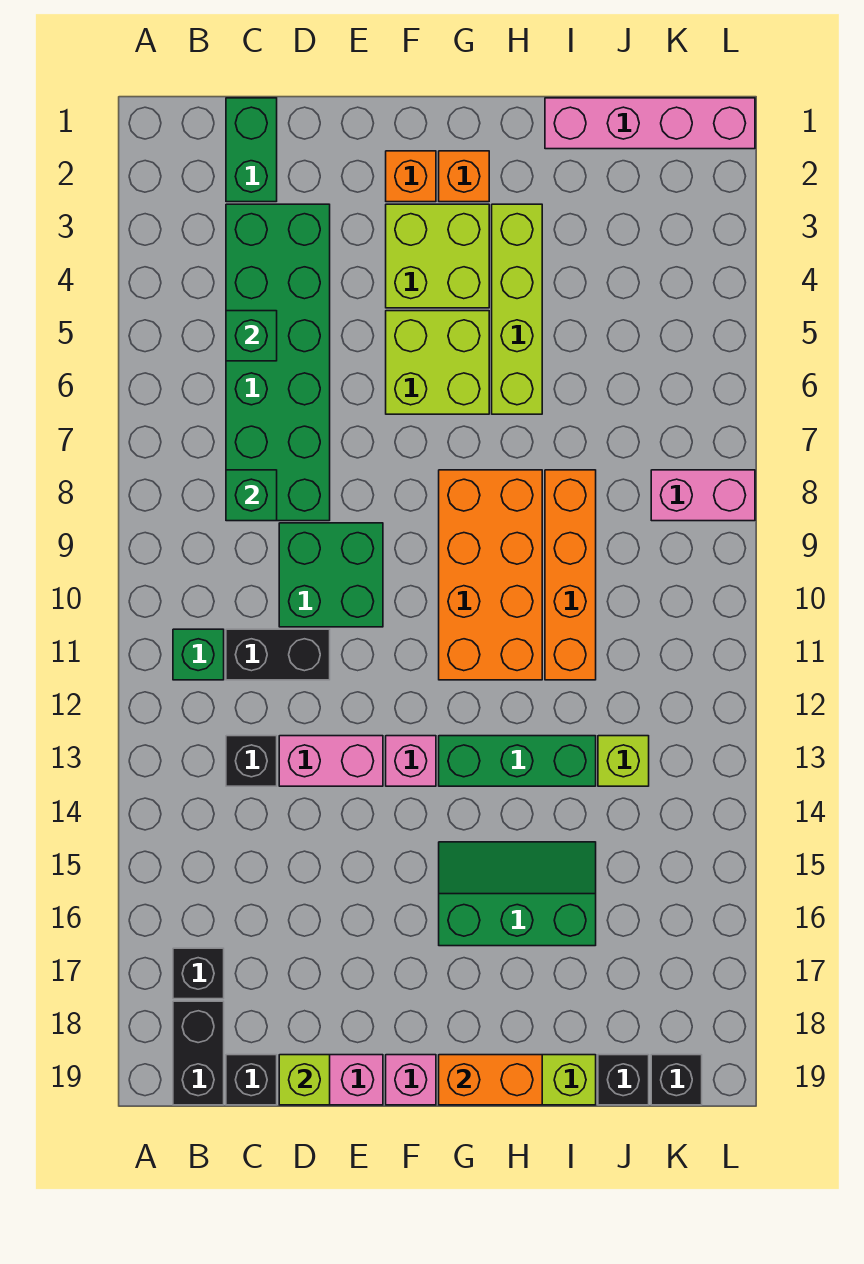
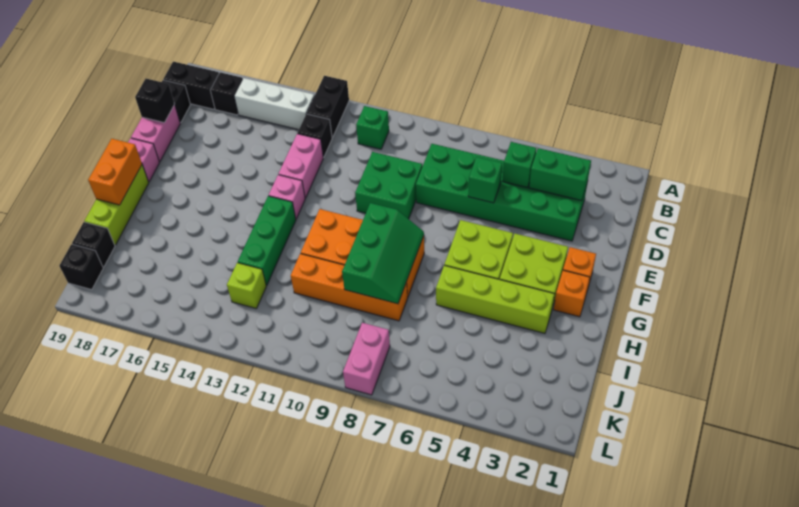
none -> white brick B14:B16 level 1
green brick C1:C2 level 1 -> green brick C3:C4 level 2
green brick C8 level 2 -> green brick D6 level 2
black brick C11:D11 level 1 -> black brick A13:B13 level 1
lime brick D19 level 2 -> black brick D19 level 2
green slope G15:I16 level 1 top 16 -> green slope G8:I9 level 2 top 9
pink brick I1:L1 level 1 -> none

